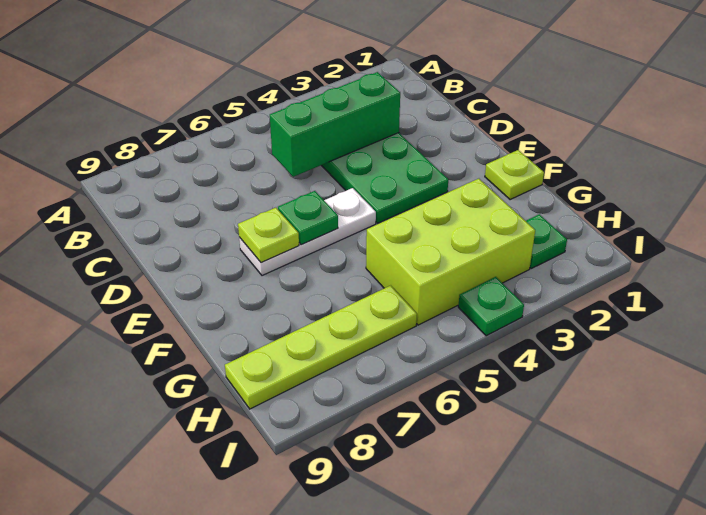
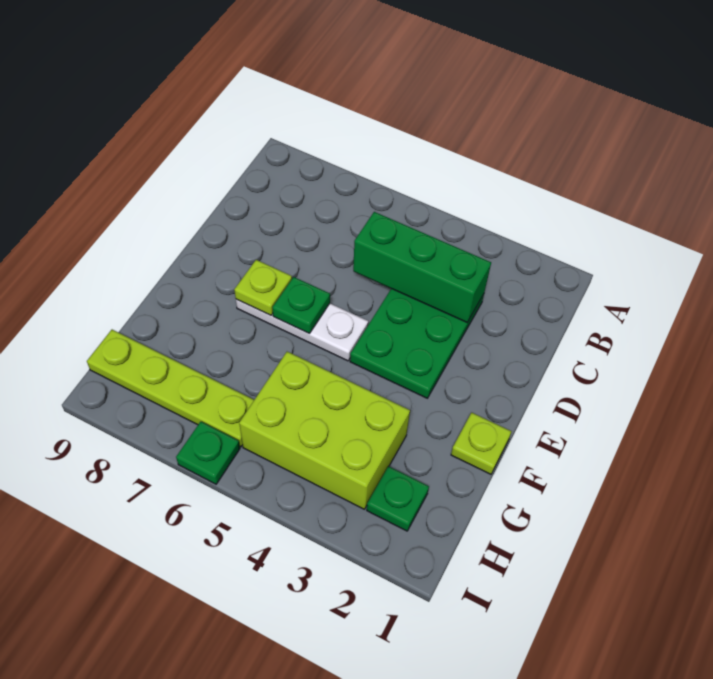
green plate I4 level 1 -> green plate I6 level 1

